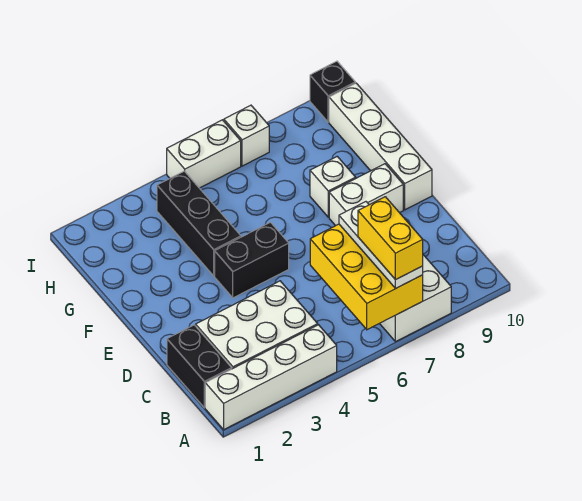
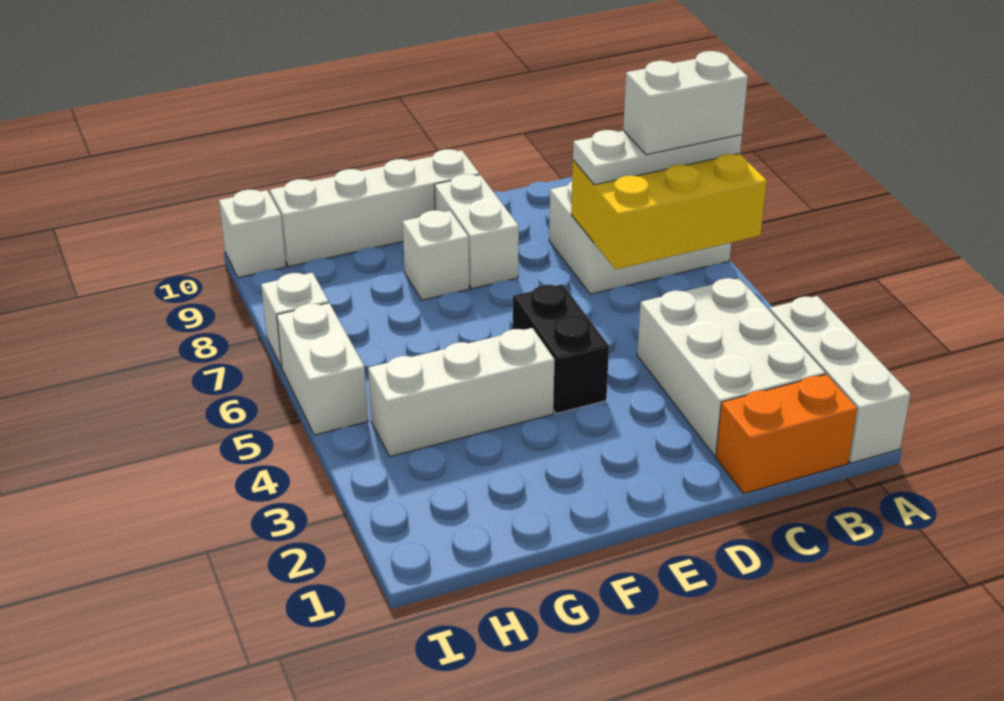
white brick A1:A4 level 1 -> white brick A1:A3 level 1
yellow brick A7:B7 level 4 -> white brick A7:B7 level 4
black brick B1:C1 level 1 -> orange brick B1:C1 level 1
black brick F4:H4 level 1 -> white brick F4:H4 level 1
black brick I10 level 1 -> white brick I10 level 1

